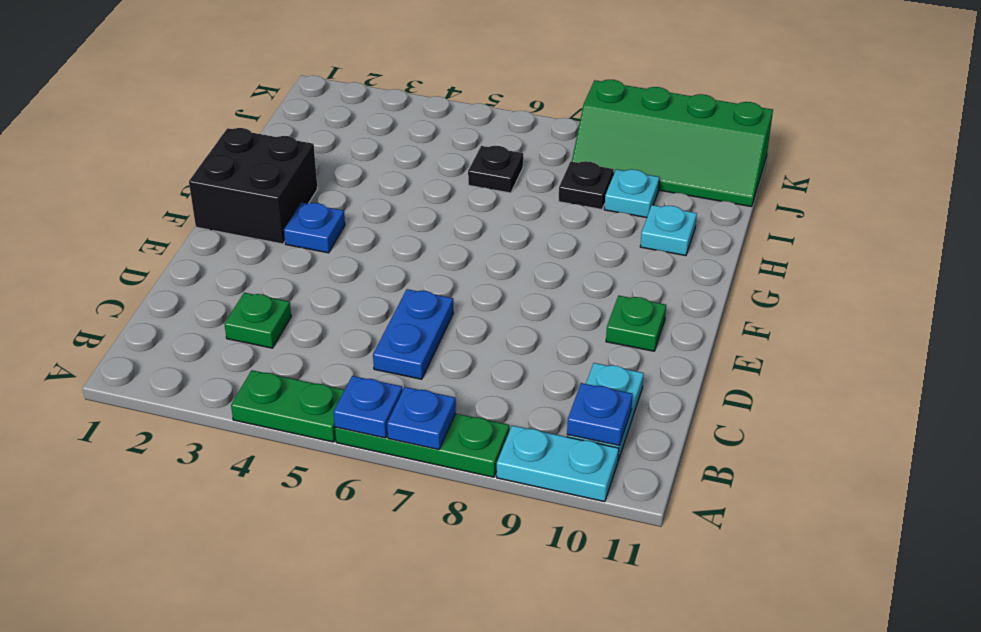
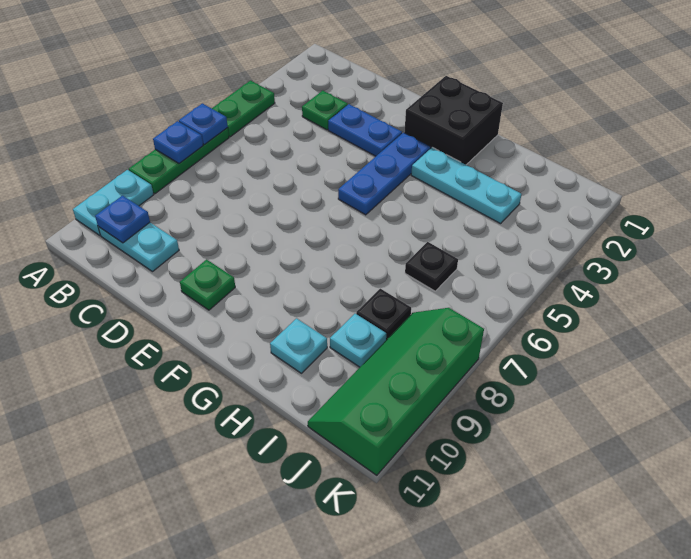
blue plate C6:D6 level 1 -> blue plate D3:E3 level 1
blue plate F3 level 1 -> blue plate F3:F5 level 1
none -> cyan plate G3:I3 level 1

